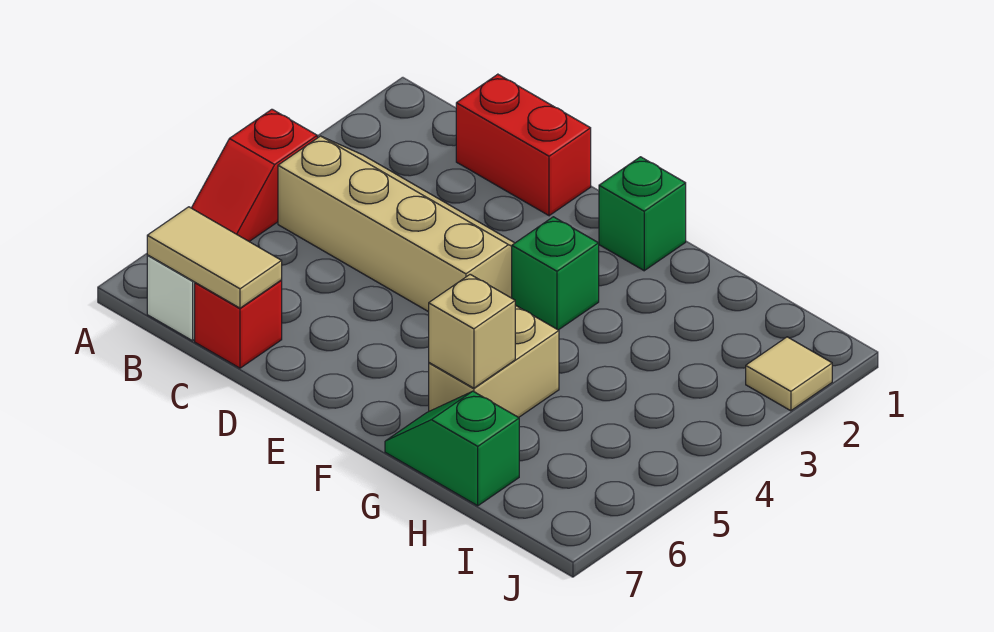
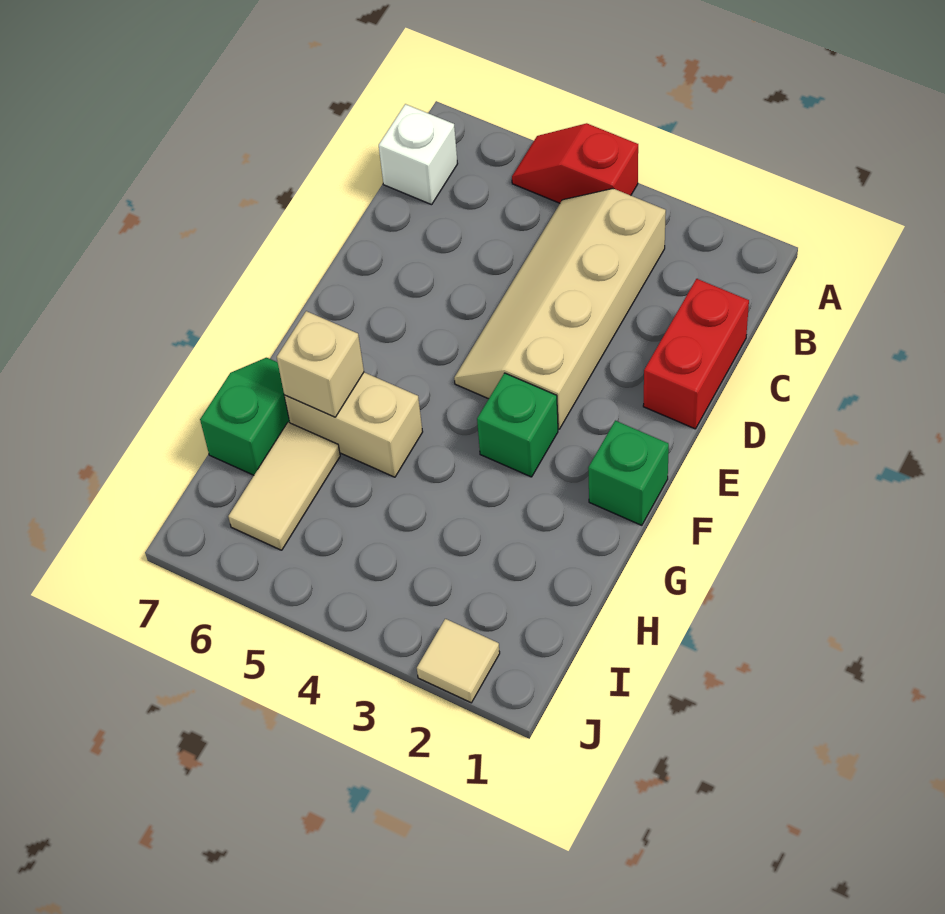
tan slope B3:E4 level 1 top 4 -> tan slope B3:E4 level 1 top 3
tan tile B7:C7 level 2 -> tan tile H6:I6 level 1
red brick C7 level 1 -> none

